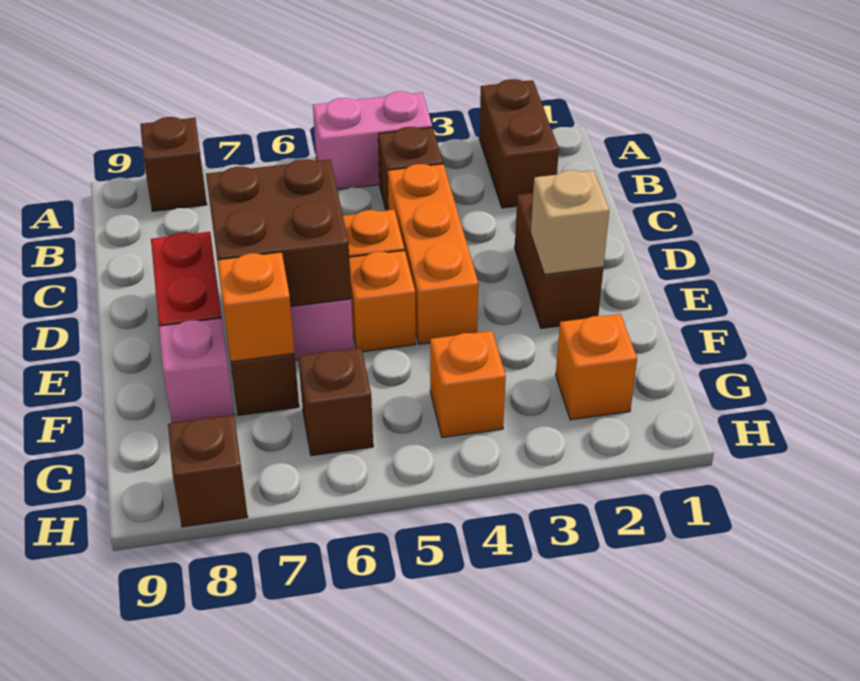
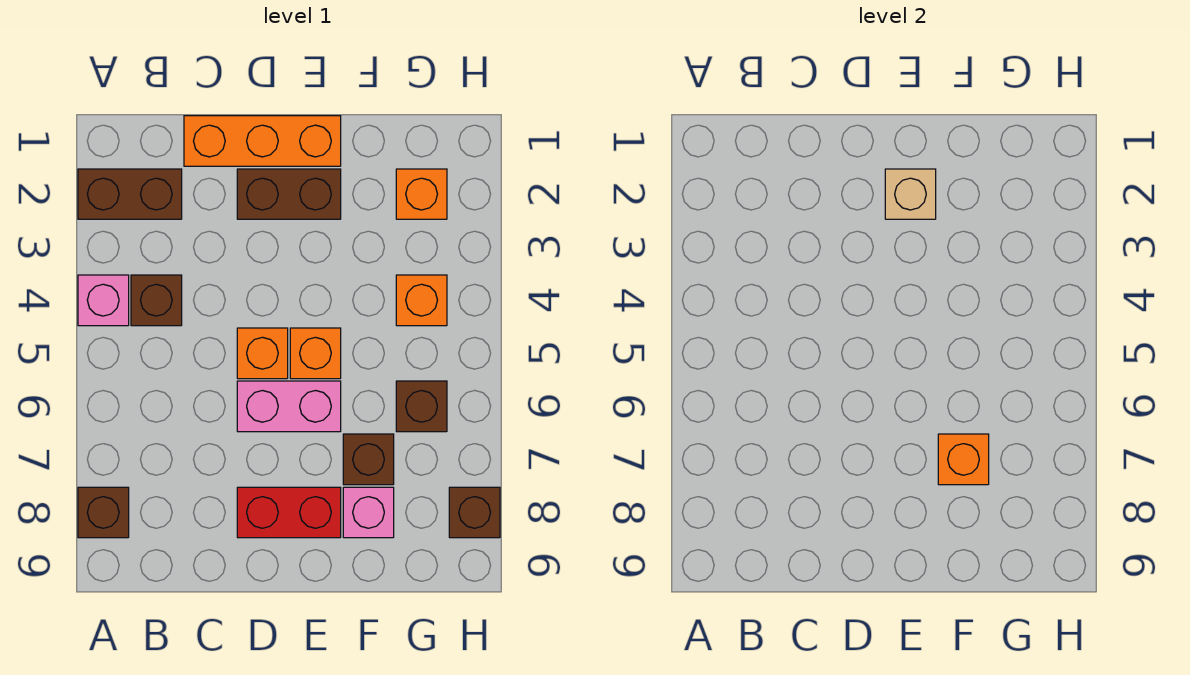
pink brick A4:A5 level 1 -> pink brick A4 level 1
orange brick C4:E4 level 1 -> orange brick C1:E1 level 1
brown brick D6:E7 level 2 -> none

